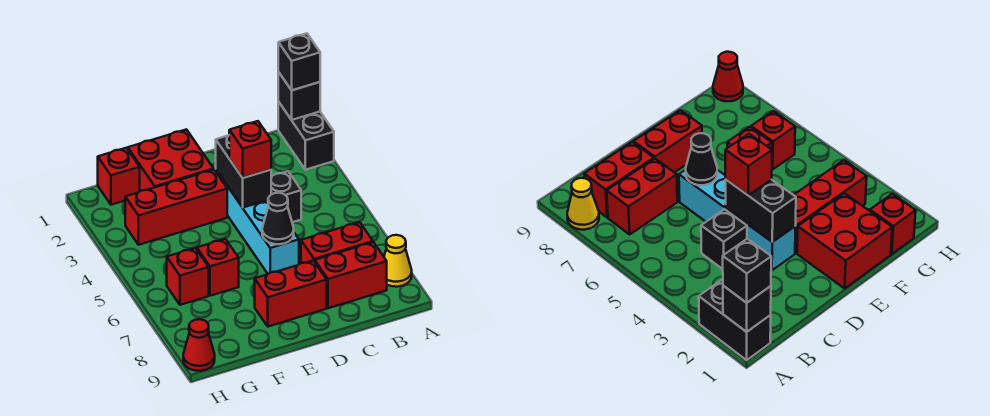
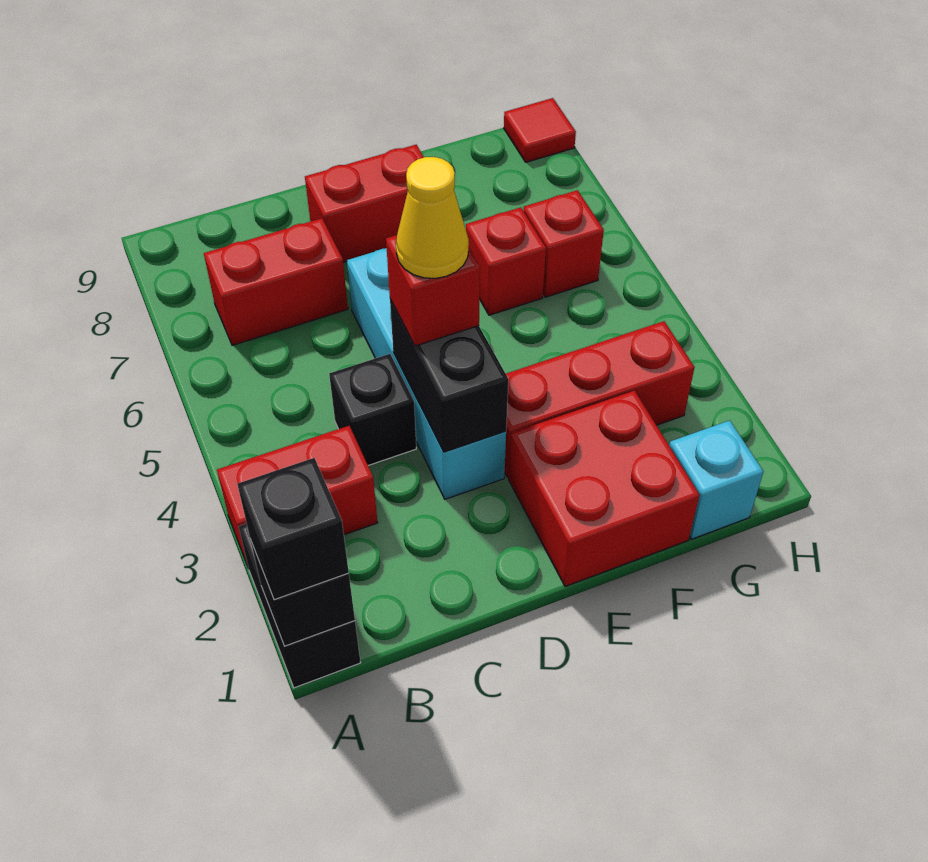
yellow cone A8 level 1 -> yellow cone D4 level 4
red brick B8:C8 level 1 -> red brick A3:B3 level 1
black cone D6 level 2 -> none
red brick G1 level 1 -> cyan brick G1 level 1
red cone H9 level 1 -> red tile H9 level 1

